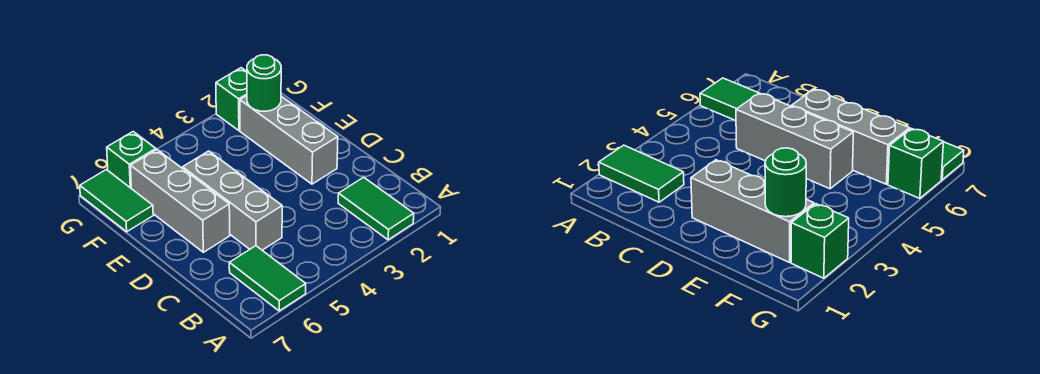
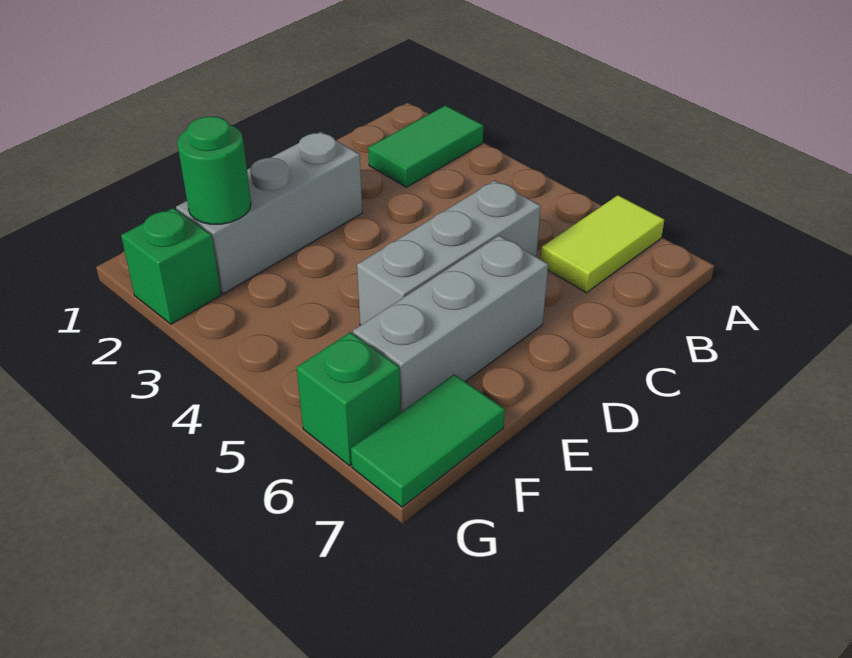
green tile A6:B6 level 1 -> lime tile A6:B6 level 1

